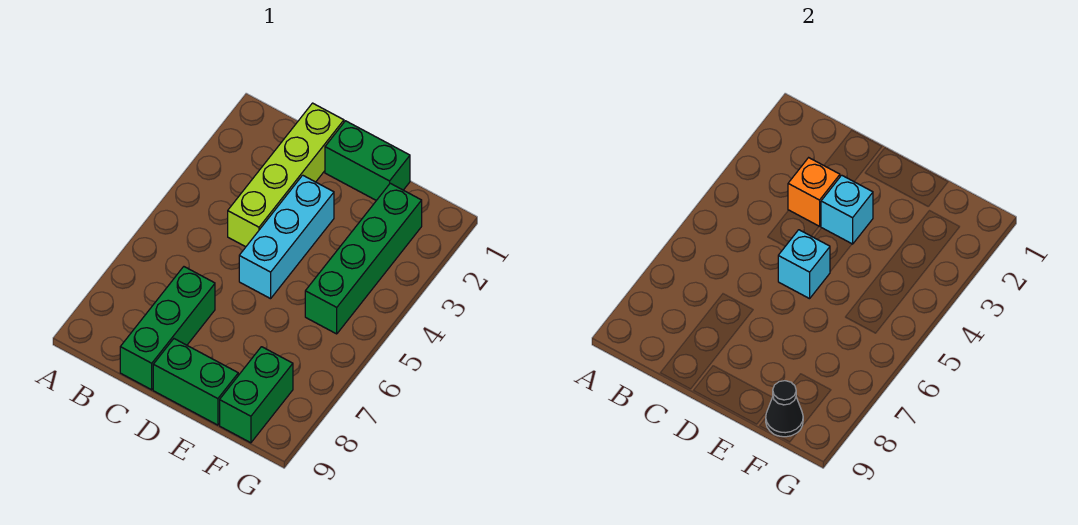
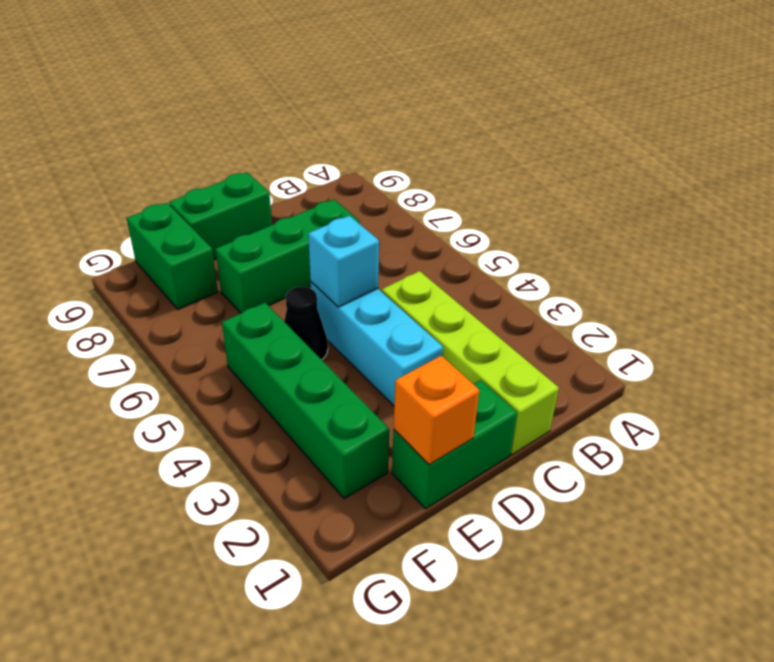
orange brick C3 level 2 -> orange brick E1 level 2
green brick C7:C9 level 1 -> green brick C7:E7 level 1
cyan brick D3 level 2 -> none
black cone F9 level 2 -> black cone E5 level 1

